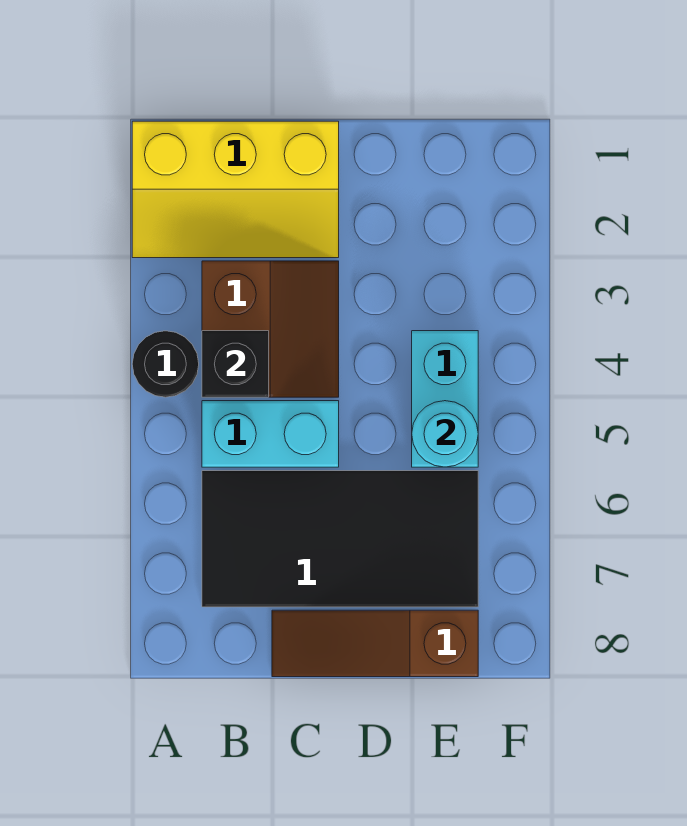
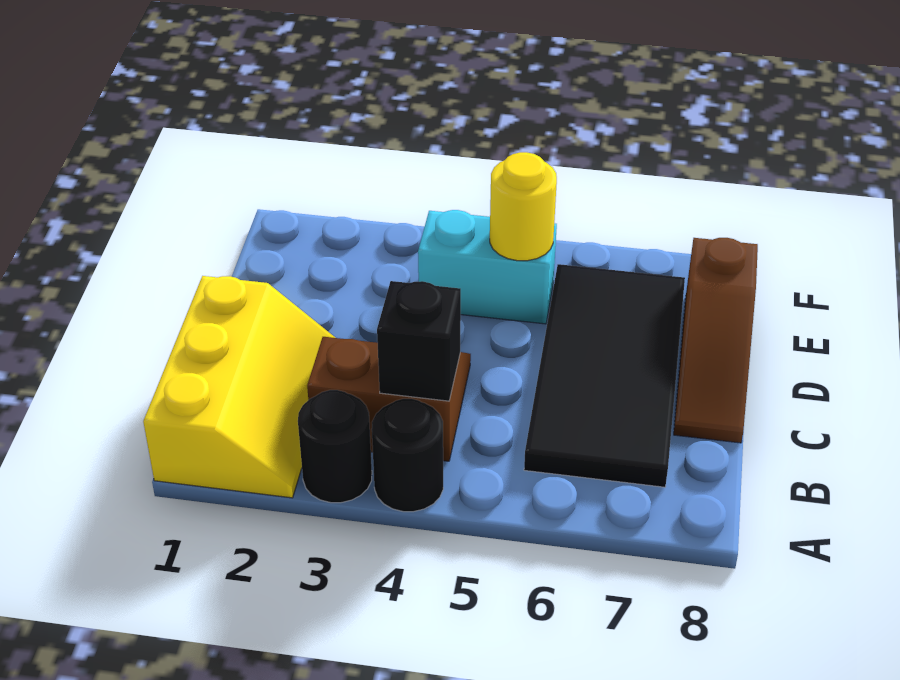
none -> black round brick A3 level 1
cyan brick B5:C5 level 1 -> none
cyan round brick E5 level 2 -> yellow round brick E5 level 2

